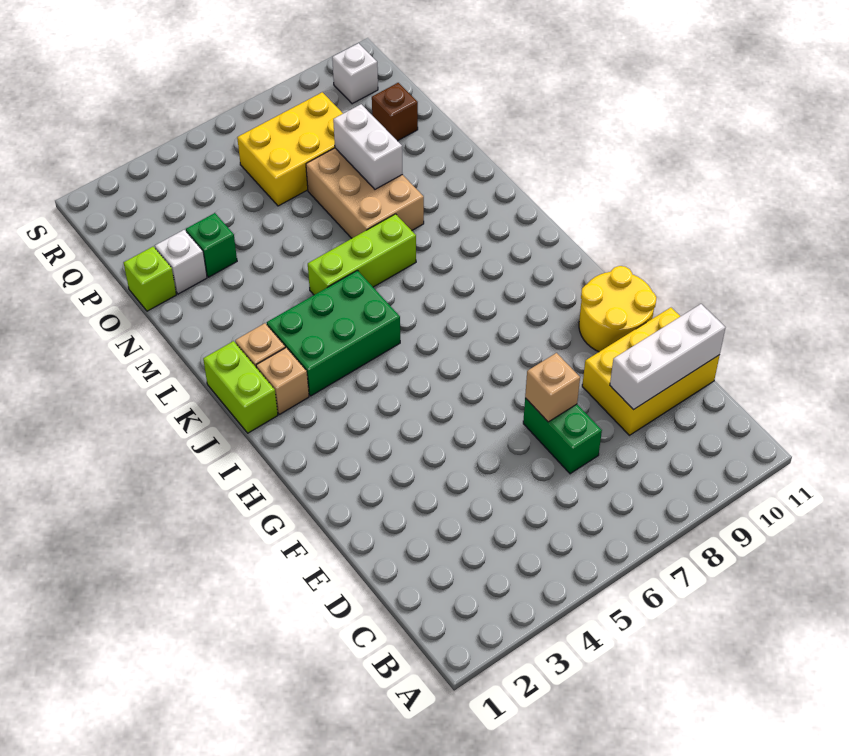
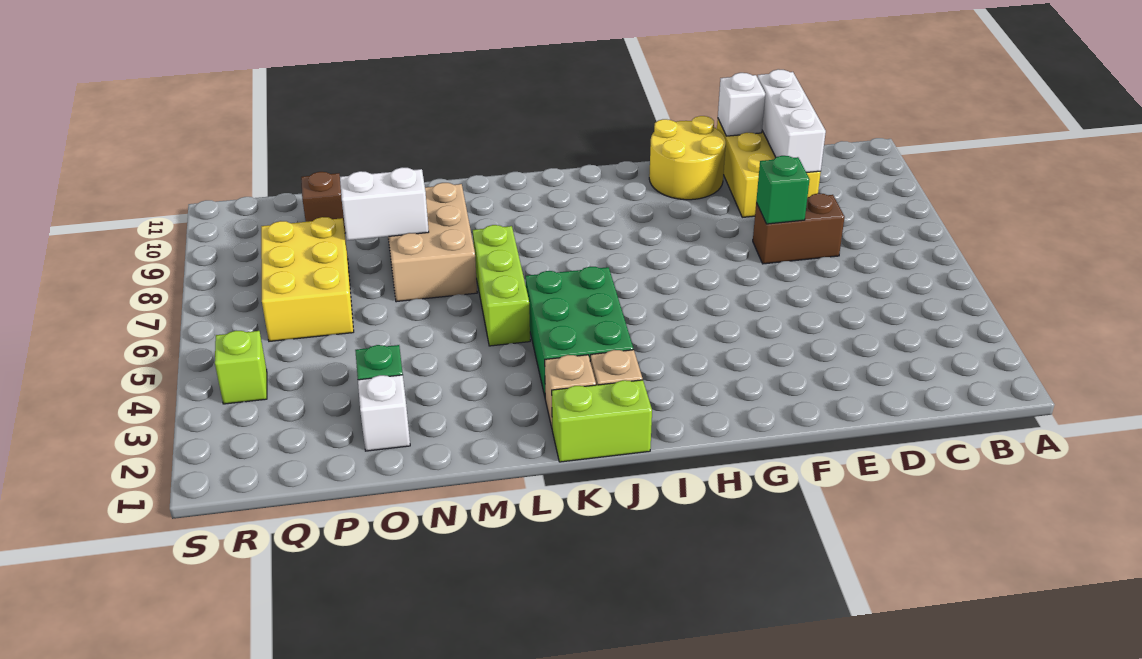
green brick D7:E7 level 1 -> brown brick D7:E7 level 1
tan brick E7 level 2 -> green brick E7 level 2
tan brick M7:O8 level 1 -> tan brick M7:N9 level 1
lime brick O1 level 1 -> lime brick R4 level 1
white brick R10 level 1 -> white brick E11 level 2

